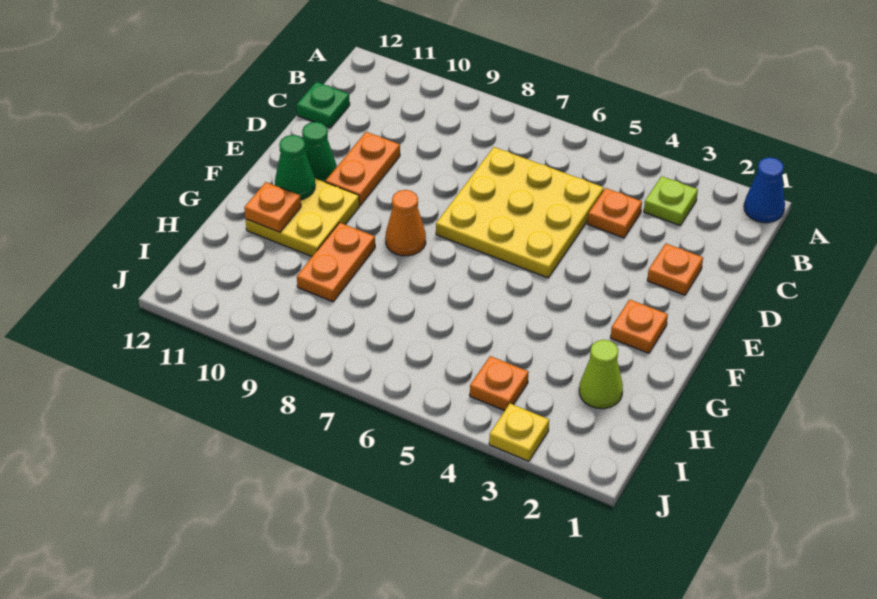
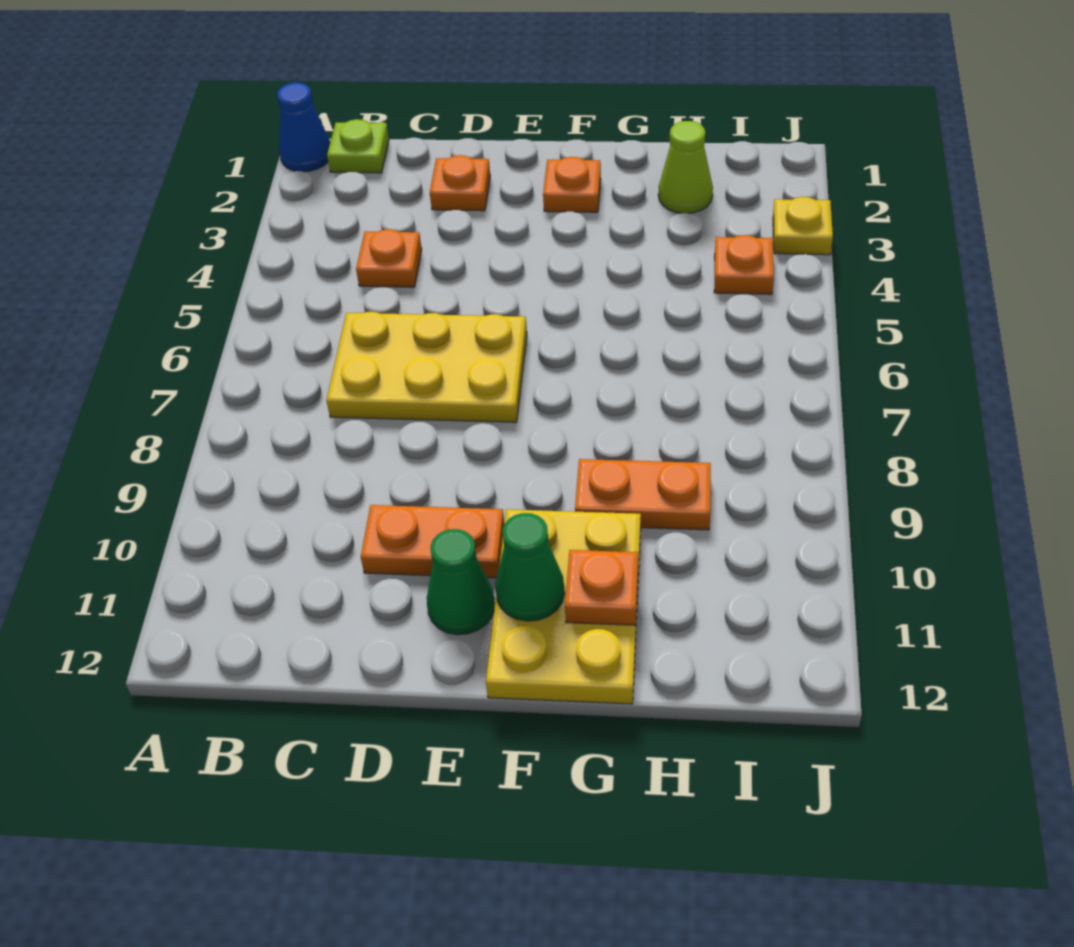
lime plate B3 level 1 -> lime plate B1 level 1
yellow plate C5:E7 level 1 -> yellow plate C6:E7 level 1
green plate C12 level 1 -> none
orange cone F8 level 1 -> none
yellow plate F10:G11 level 1 -> yellow plate F10:G12 level 1

